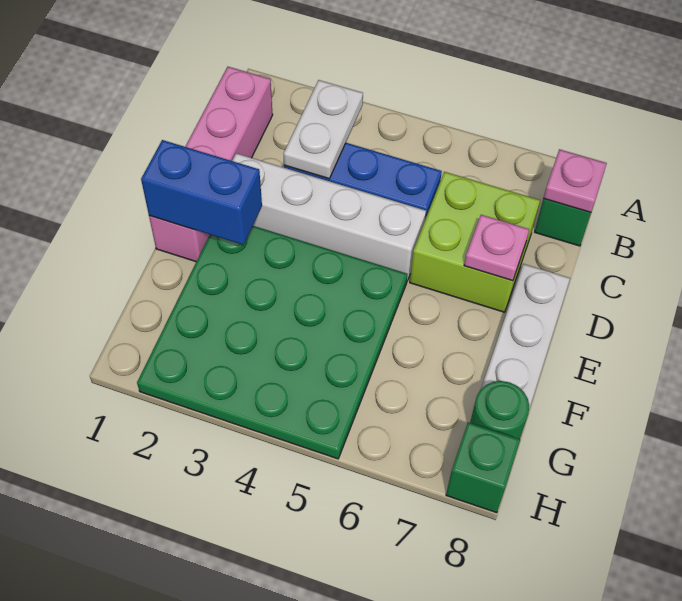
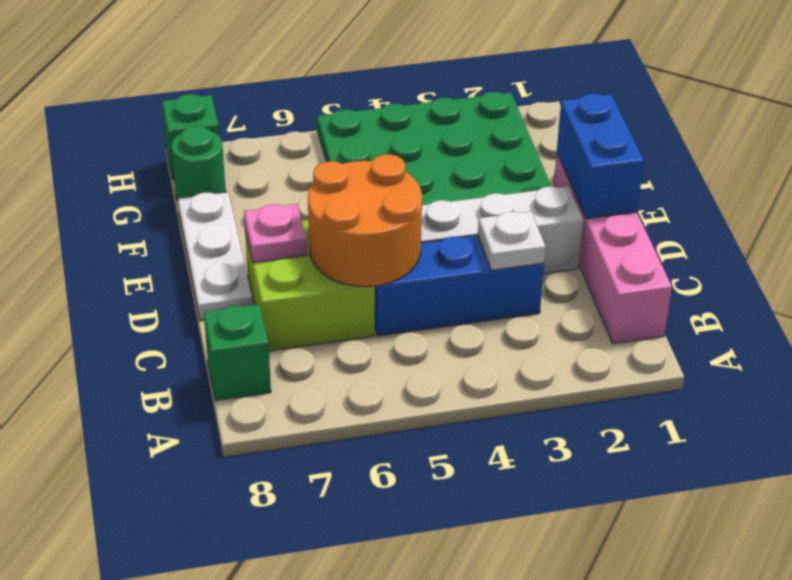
white plate B3:C3 level 2 -> white plate C3 level 2
pink plate B8 level 2 -> none
none -> orange round brick C5:D6 level 2
blue brick E1:E2 level 2 -> blue brick D1:E1 level 2

